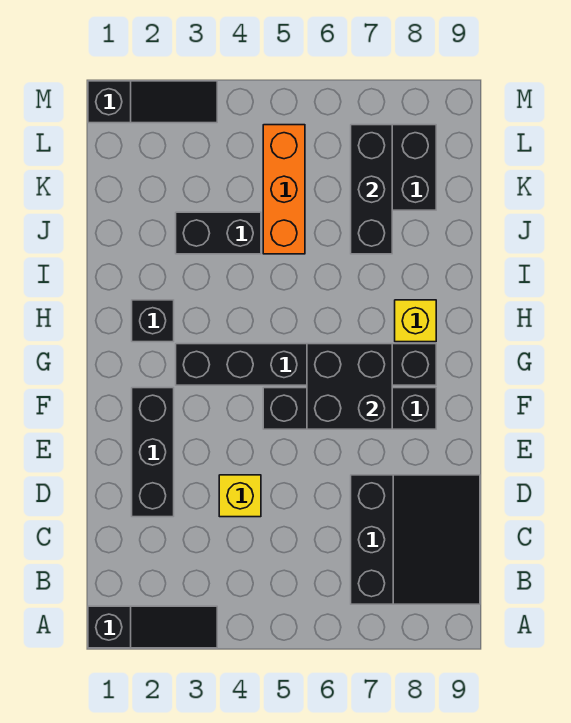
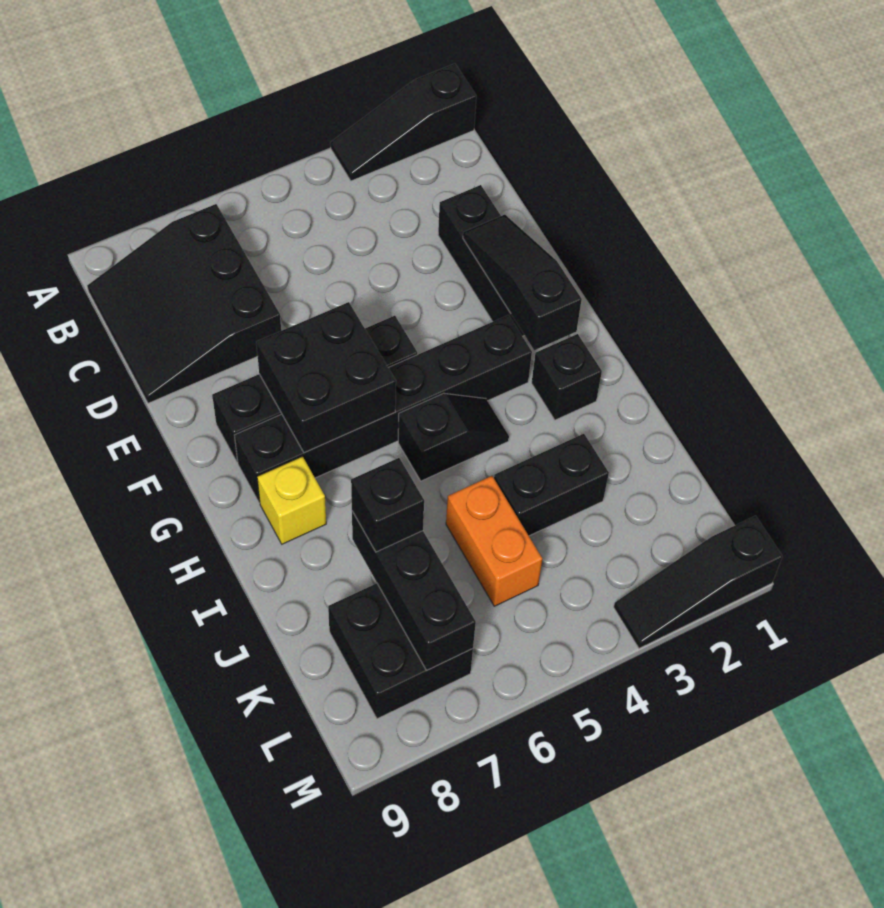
yellow brick D4 level 1 -> none
none -> black slope E2:G2 level 2 top G
none -> black slope H4:H5 level 1 top 5
orange brick J5:L5 level 1 -> orange brick J5:K5 level 1
none -> black brick J7 level 3

